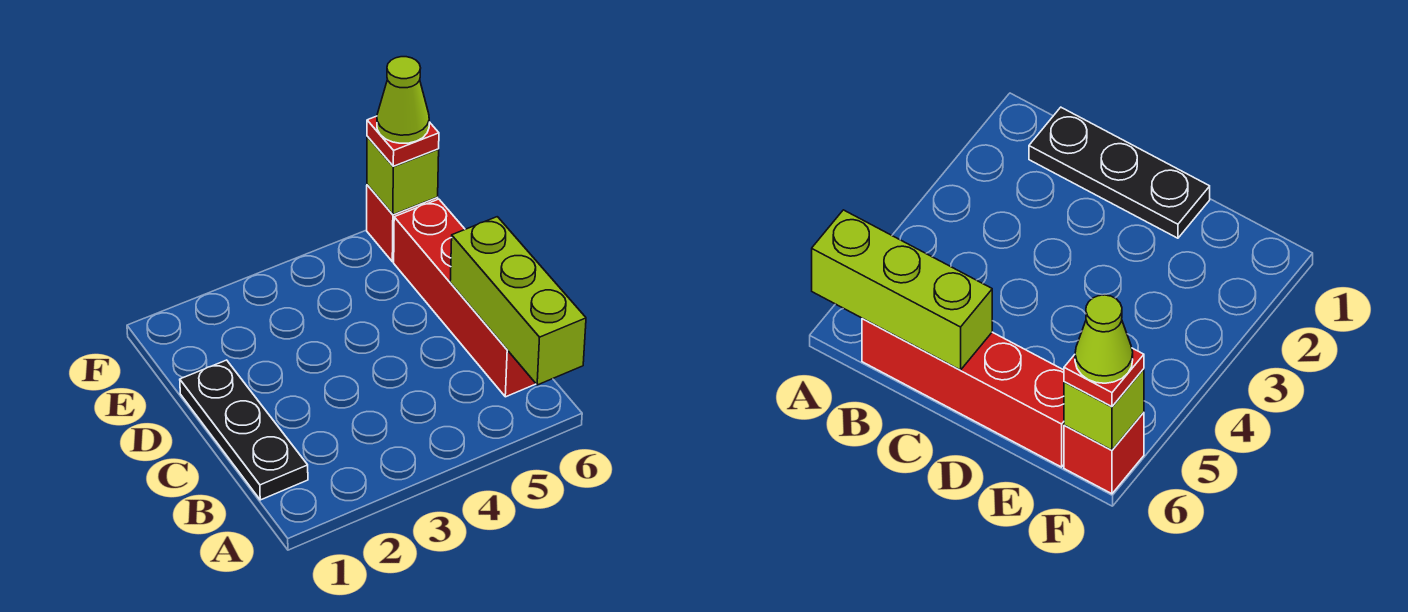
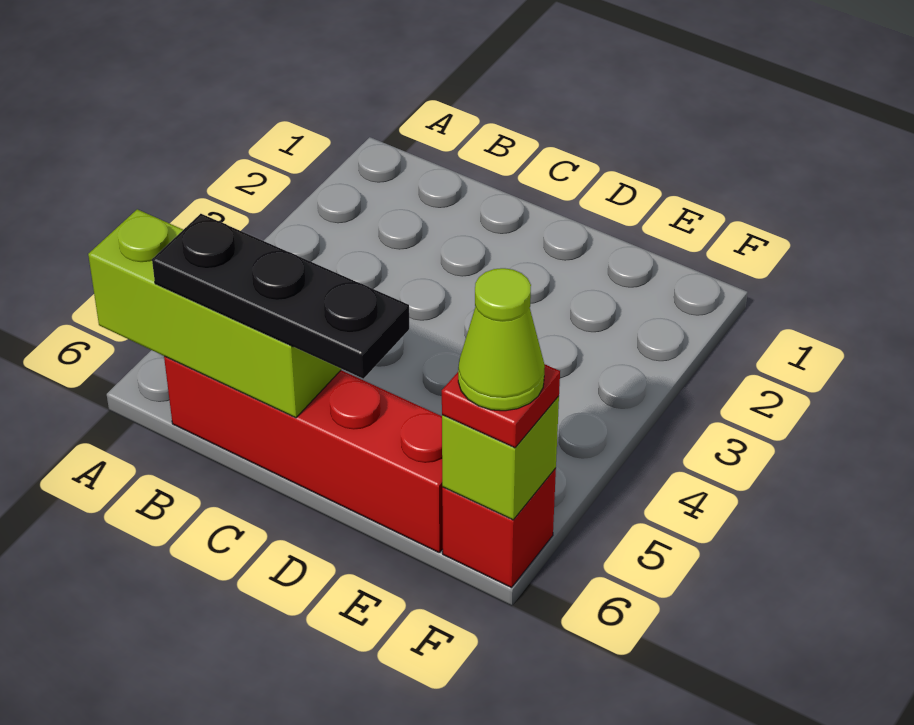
black plate B1:D1 level 1 -> black plate B6:D6 level 3

